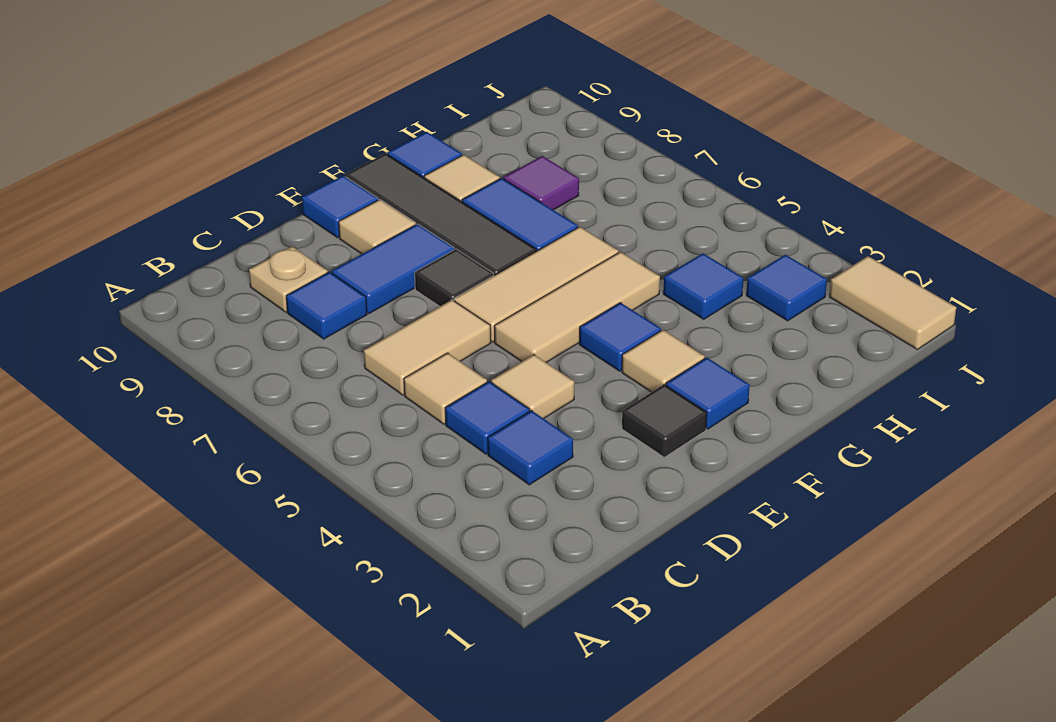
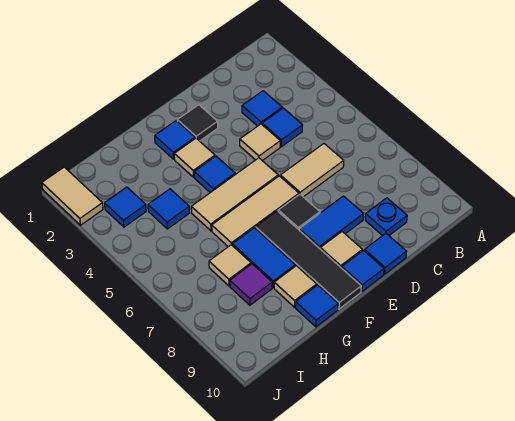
tan tile C5 level 1 -> tan tile H7 level 1
blue tile C8 level 1 -> blue tile D10 level 1
tan plate C9 level 1 -> blue plate C9 level 1

